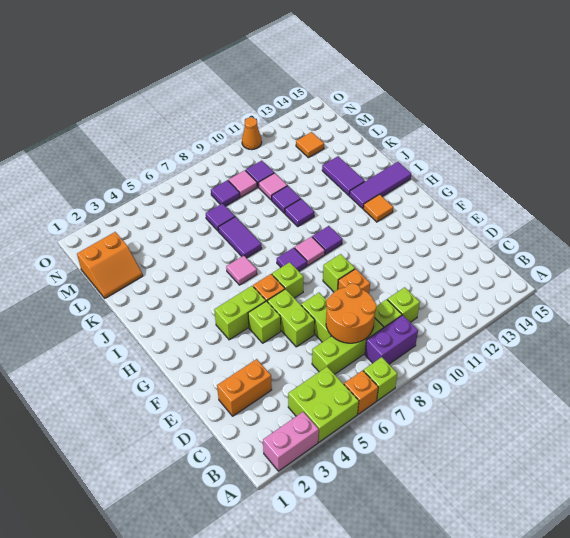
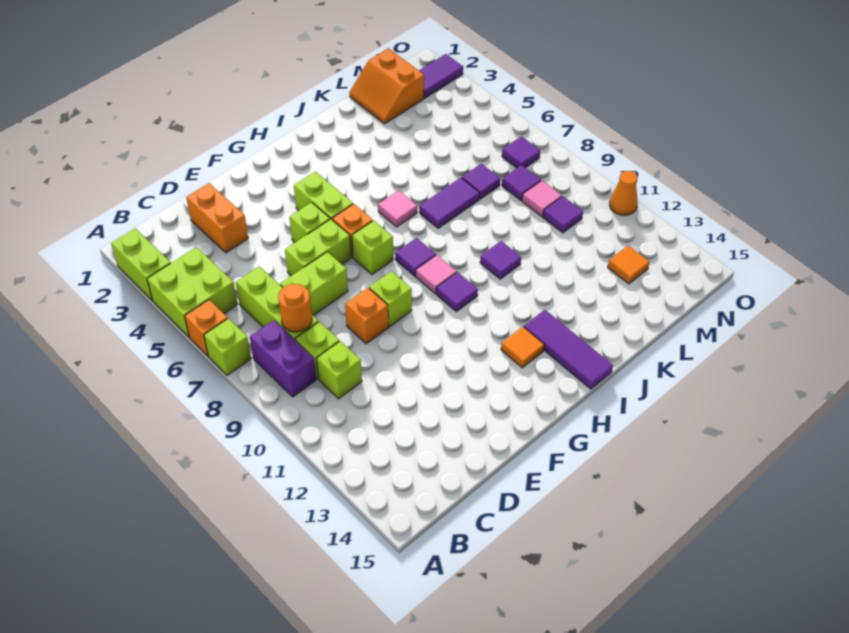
pink brick A2:A3 level 1 -> lime brick A2:A3 level 1
orange round brick C7:D8 level 2 -> orange round brick C8 level 2
purple tile J13:K13 level 1 -> purple tile N2:O2 level 1
purple tile K10 level 1 -> purple tile N7 level 1
pink tile L10 level 1 -> none

